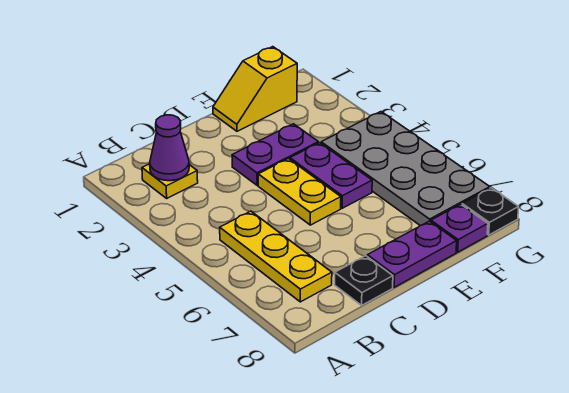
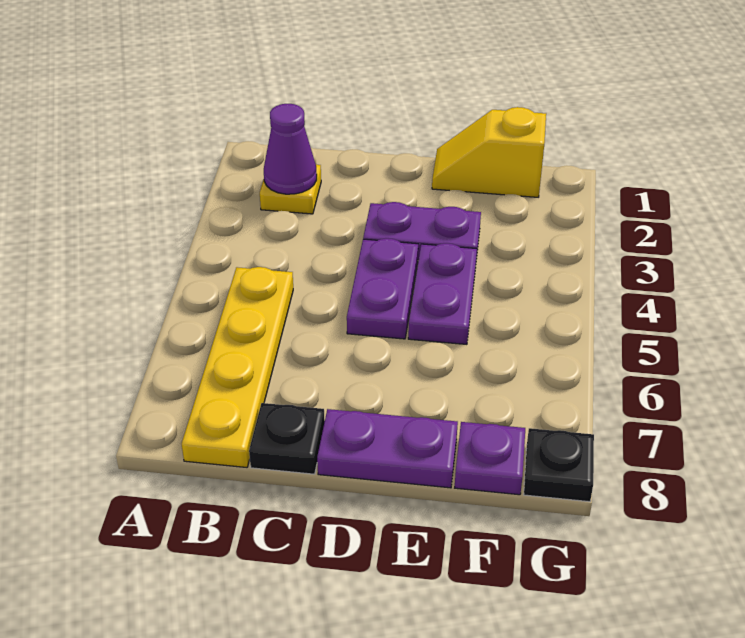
yellow plate B5:B7 level 1 -> yellow plate B5:B8 level 1
yellow plate D4:D5 level 1 -> purple plate D4:D5 level 1
grey plate F4:G7 level 1 -> none

